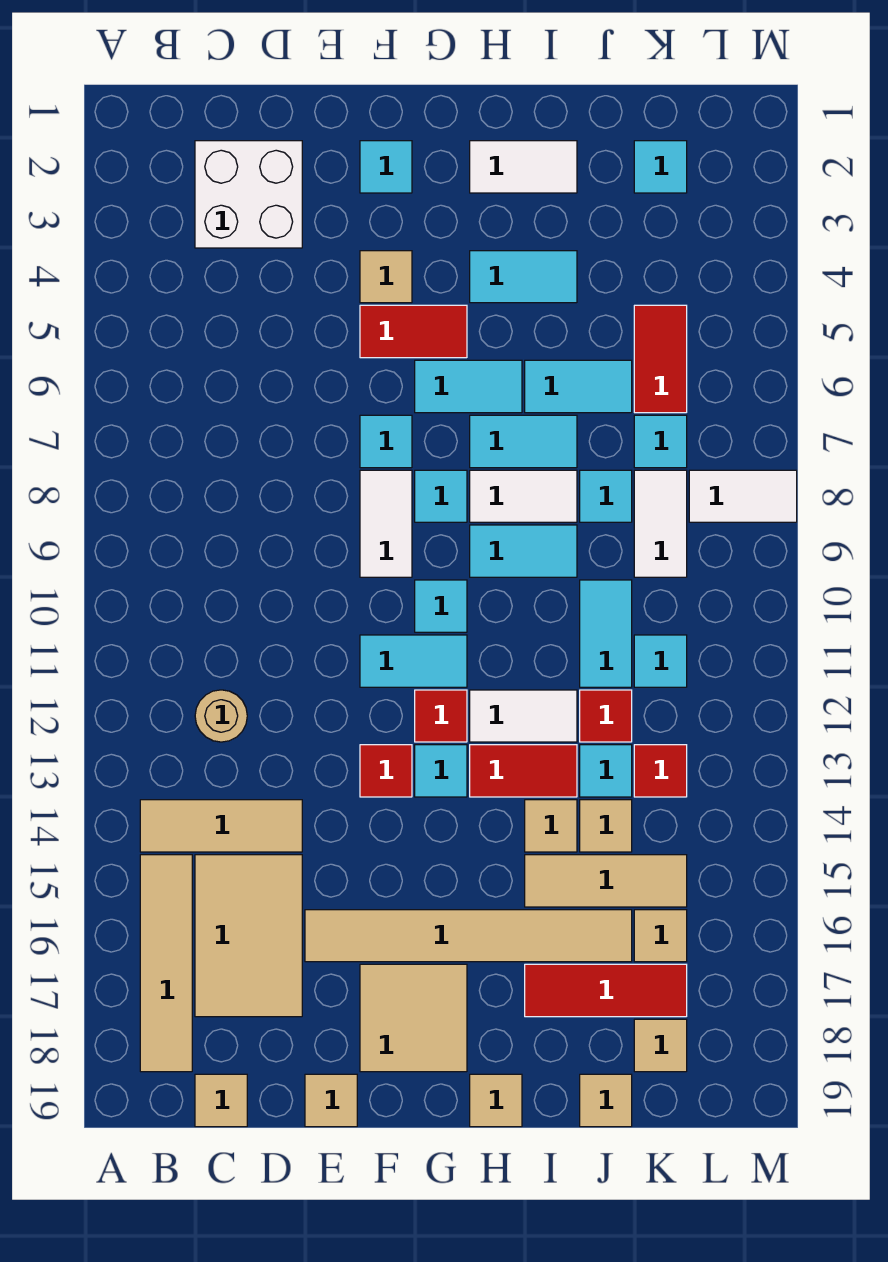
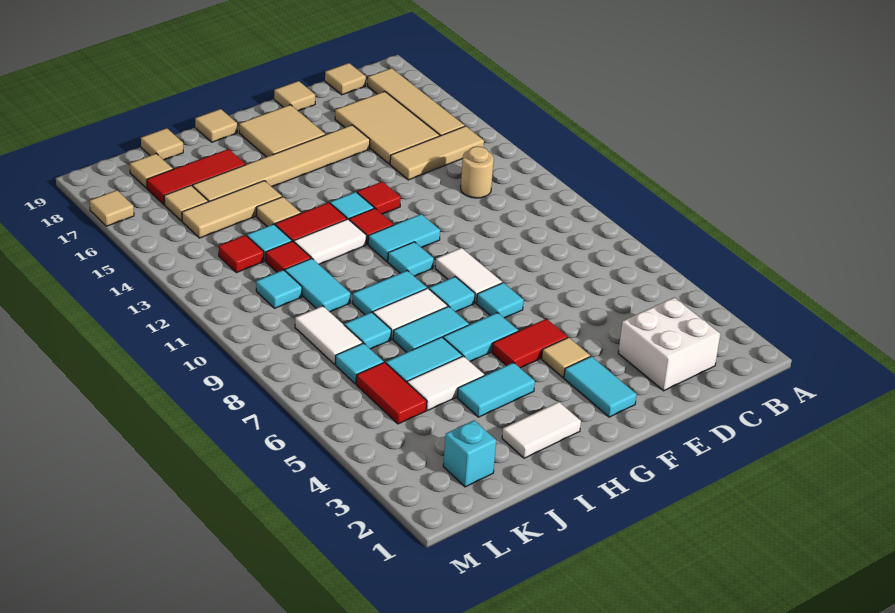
cyan tile F2 level 1 -> cyan tile F2:F3 level 1
tan tile J14 level 1 -> tan tile M17 level 1
cyan tile K2 level 1 -> cyan brick K2 level 1
white tile L8:M8 level 1 -> white tile I5:J5 level 1

